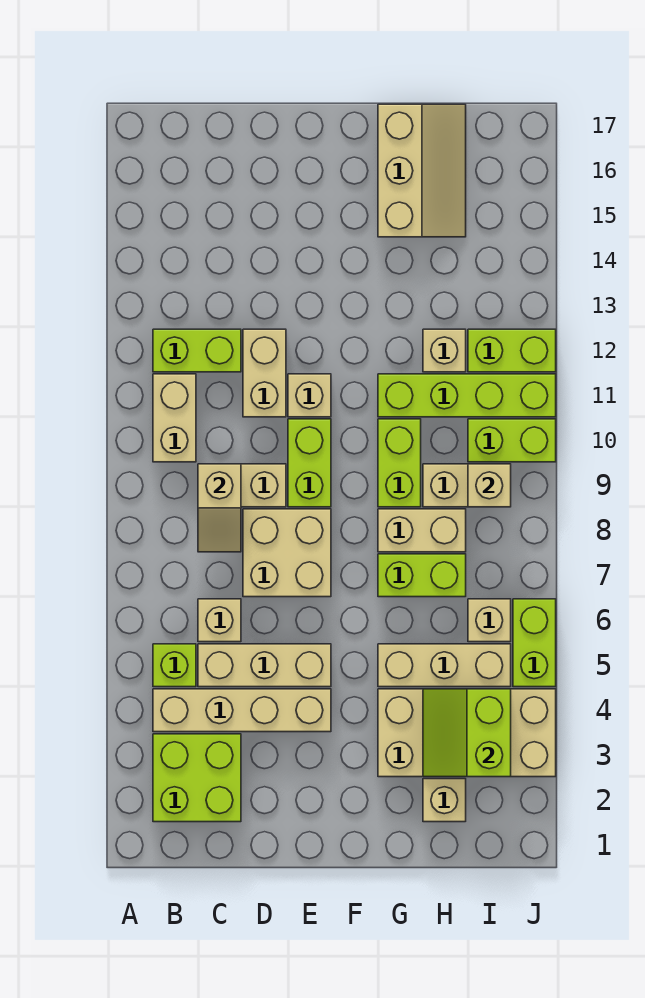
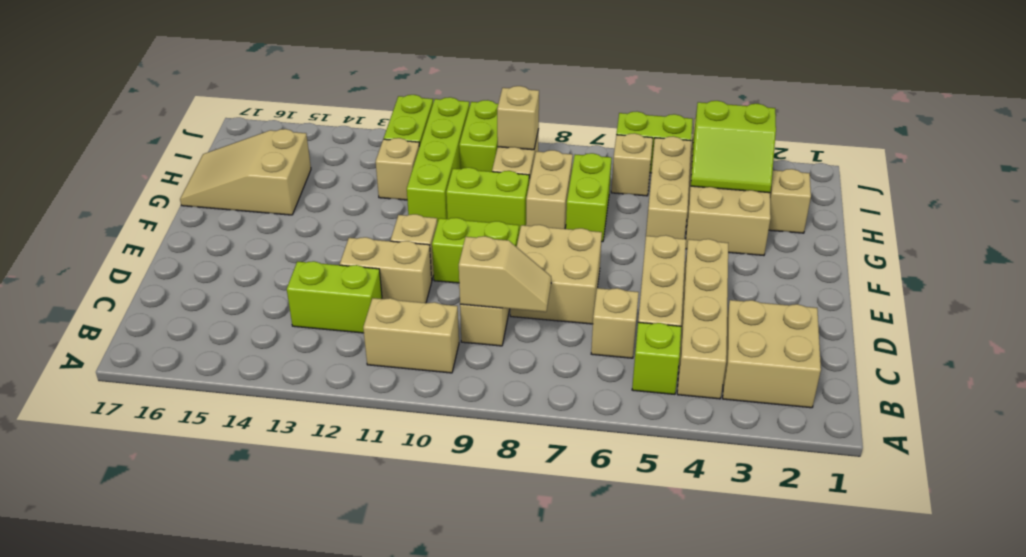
lime brick B2:C3 level 1 -> tan brick B2:C3 level 1
lime brick B12:C12 level 1 -> lime brick C12:C13 level 1
tan slope G15:H17 level 1 top G -> tan slope G15:H17 level 1 top 15

